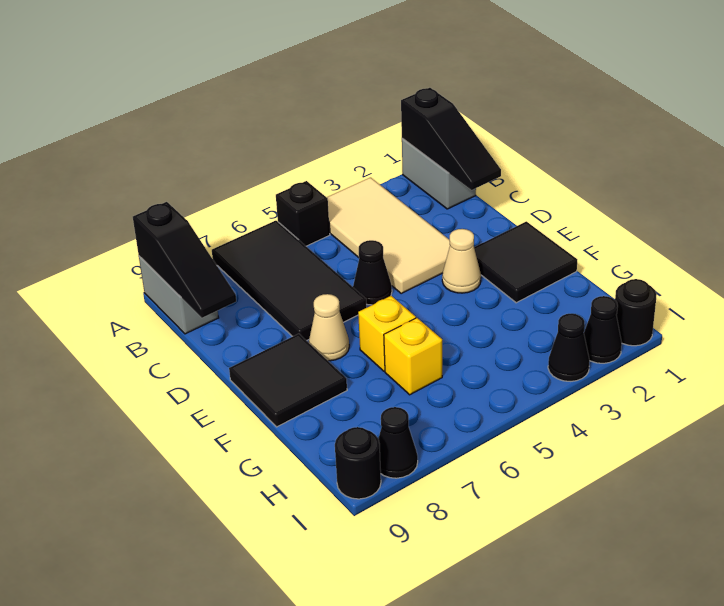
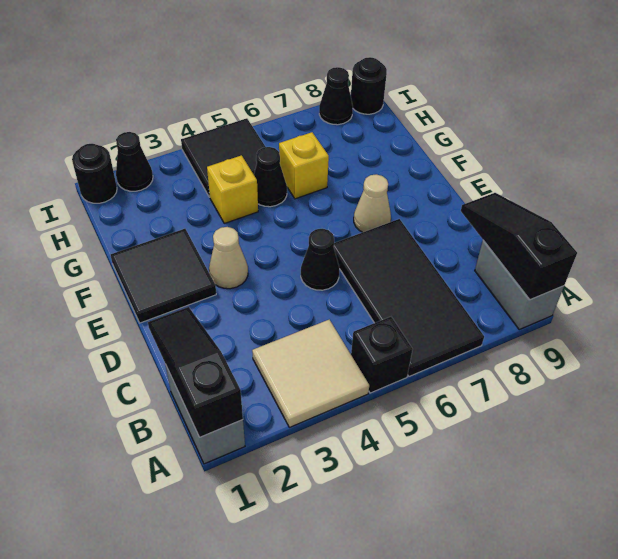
tan tile A3:D4 level 1 -> tan tile A3:B4 level 1
black tile E8:F9 level 1 -> black tile H4:I5 level 1
yellow brick F6 level 1 -> yellow brick G4 level 1
black cone I3 level 1 -> black cone G5 level 1

